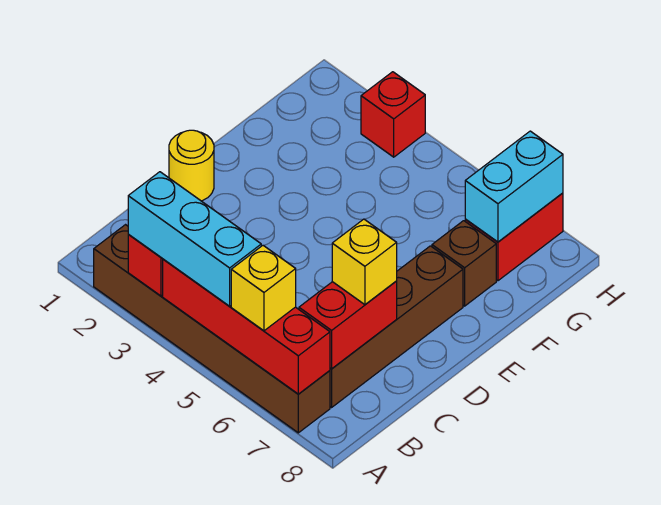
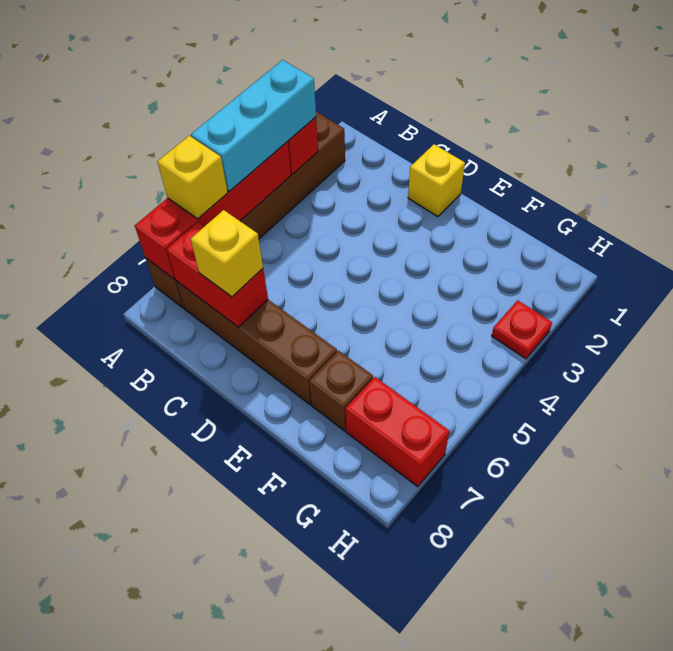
yellow round brick D1 level 1 -> yellow brick D1 level 1
cyan brick G7:H7 level 2 -> none
red brick H3 level 1 -> red plate H3 level 1

